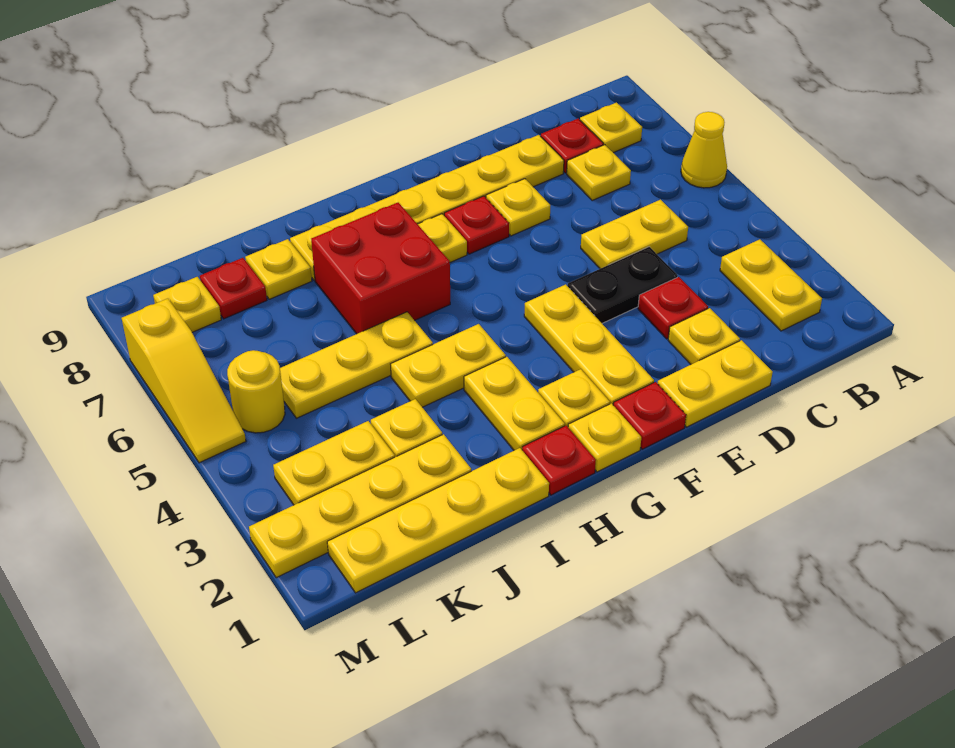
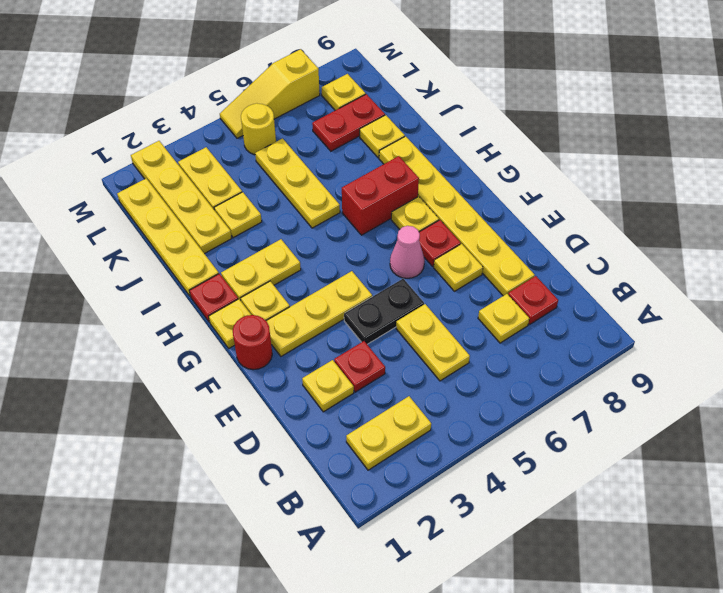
yellow cone A6 level 1 -> none
yellow plate B8 level 1 -> none
yellow plate D1:E1 level 1 -> none
black plate D4:E4 level 1 -> black plate E4:E5 level 1
red plate F1 level 1 -> red round brick F1 level 1
none -> pink cone F6 level 1
yellow plate H4:I4 level 1 -> none
red brick H6:I7 level 1 -> red brick H6:H7 level 1
red plate K8 level 1 -> red plate K7:K8 level 1

